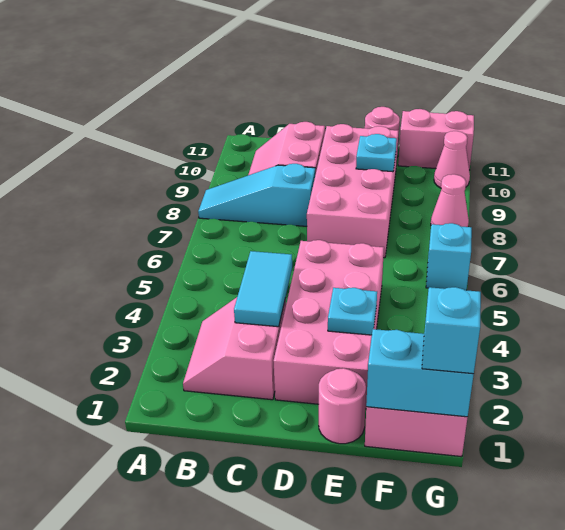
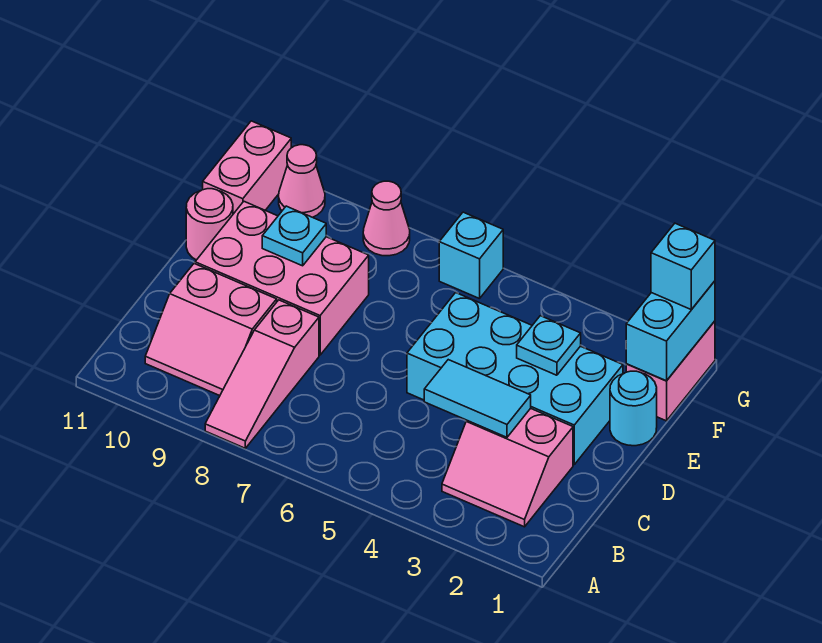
cyan slope A8:C8 level 1 top C -> pink slope A8:C8 level 1 top C
pink brick D2:E5 level 1 -> cyan brick D2:E5 level 1
pink brick D7:E10 level 1 -> pink brick D8:E10 level 1
pink round brick E1 level 1 -> cyan round brick E1 level 1

